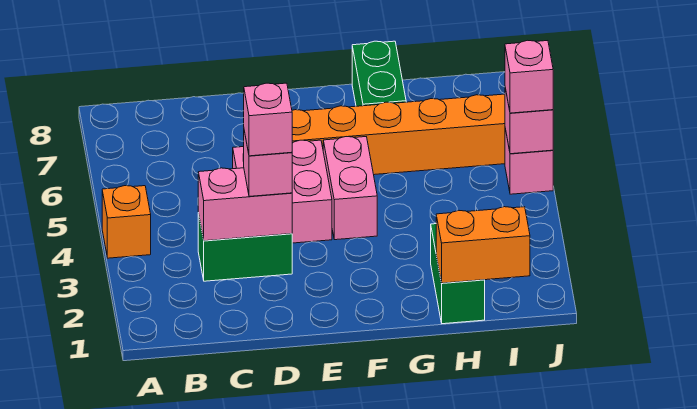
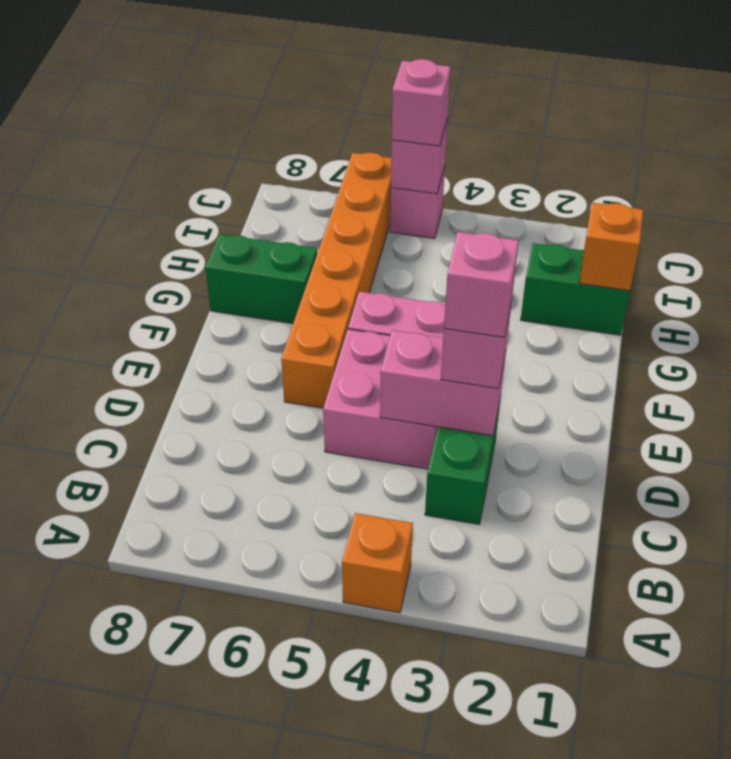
pink brick C3:D3 level 2 -> pink brick D3:D4 level 2
orange brick H1:I1 level 2 -> orange brick H1 level 2

